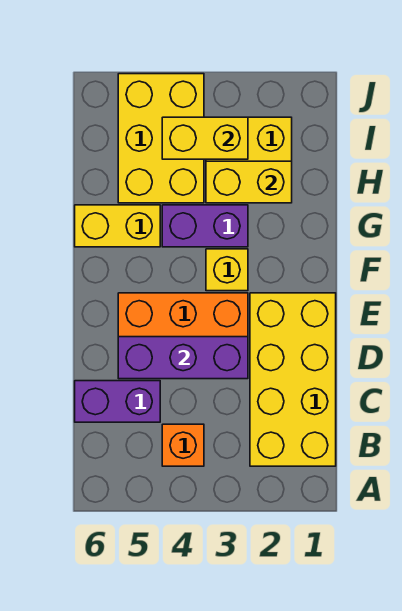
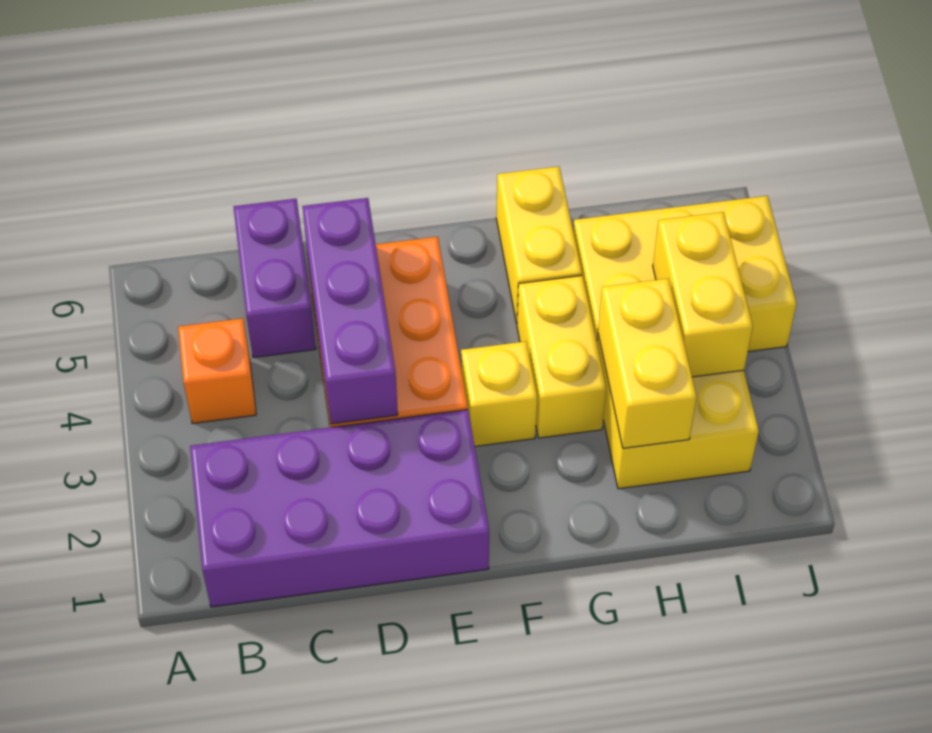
yellow brick B1:E2 level 1 -> purple brick B1:E2 level 1
purple brick G3:G4 level 1 -> yellow brick G3:G4 level 1

